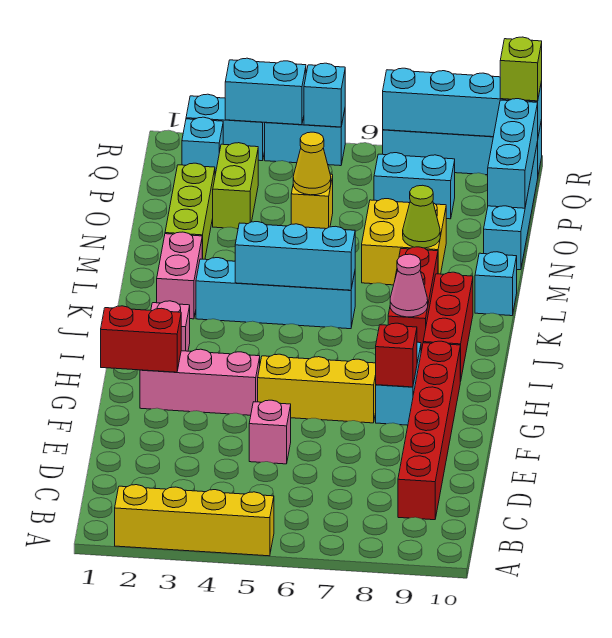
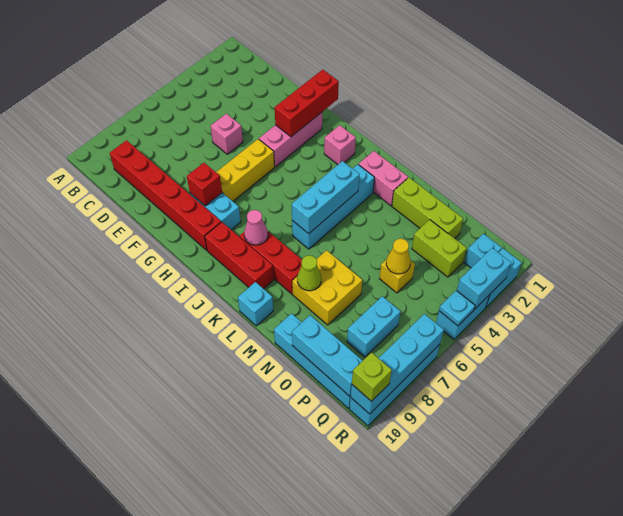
yellow brick A2:A5 level 1 -> none
red brick G1:G2 level 2 -> red brick G1:G3 level 2
cyan brick R5 level 2 -> cyan plate R5 level 2

